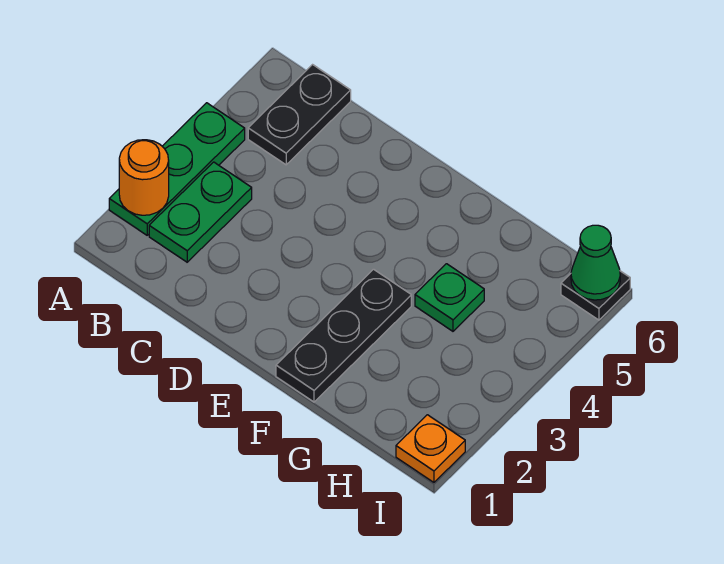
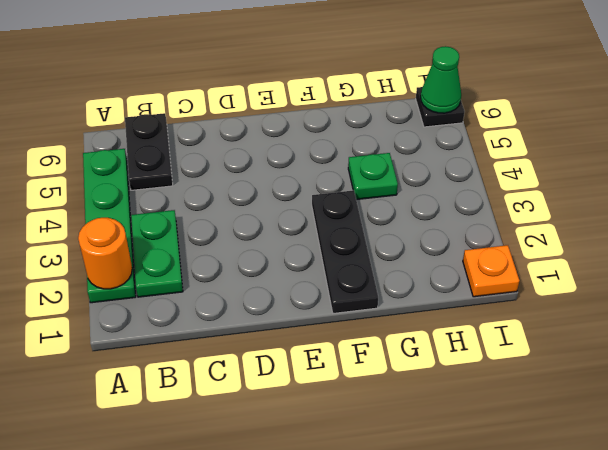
green plate A2:A4 level 1 -> green plate A2:A5 level 1

